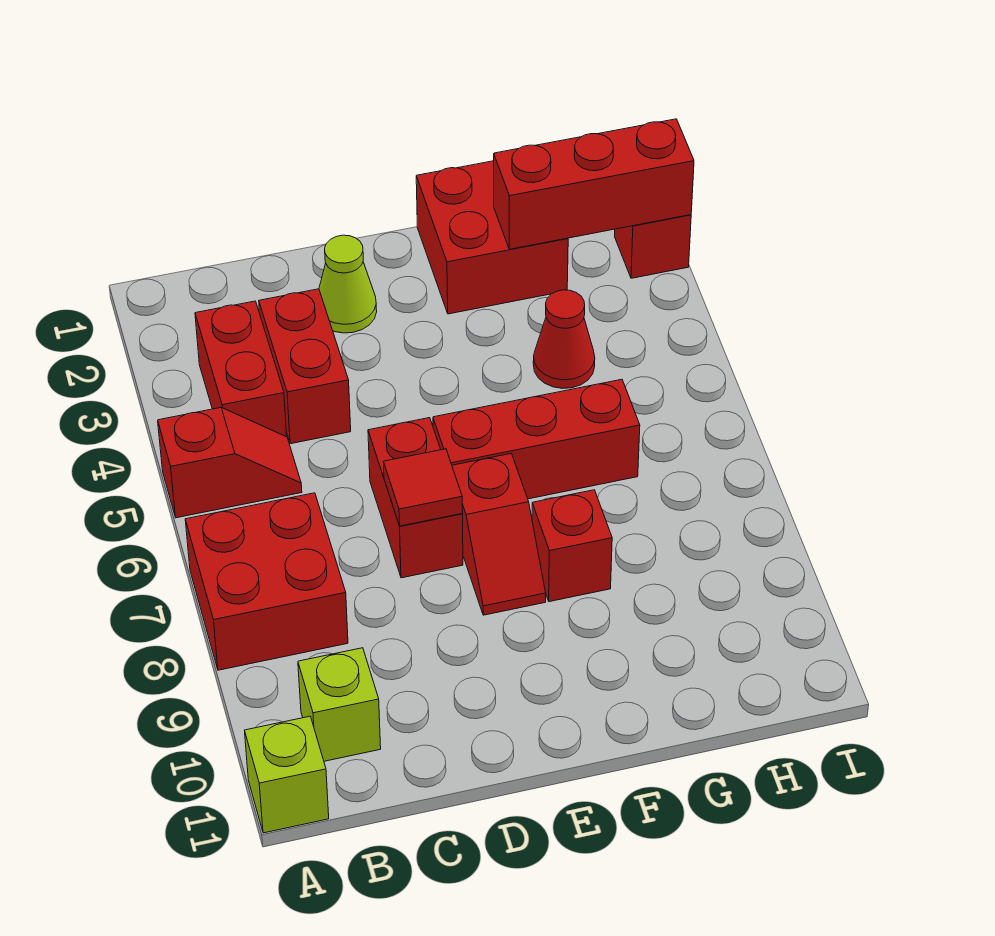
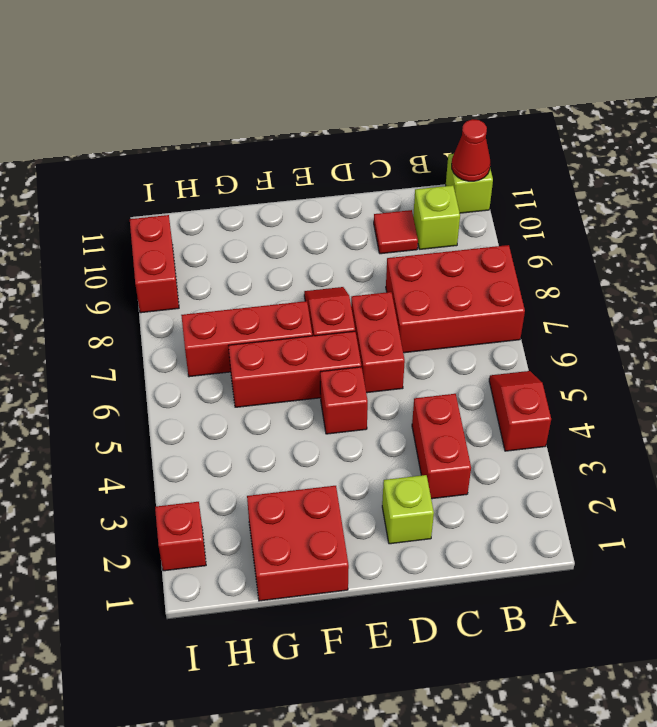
red slope A5:B5 level 1 top A -> red slope A4:A5 level 1 top 4
red brick A7:B8 level 1 -> red brick A7:C8 level 1
red brick B3:B4 level 1 -> red brick I9:I10 level 1
lime cone D2 level 1 -> lime brick D2 level 1
red tile D7 level 2 -> red tile C10 level 1
red brick F8 level 1 -> red brick E5 level 1
red brick G2:I2 level 2 -> red brick F7:H7 level 1
red cone G4 level 1 -> red cone A11 level 2

